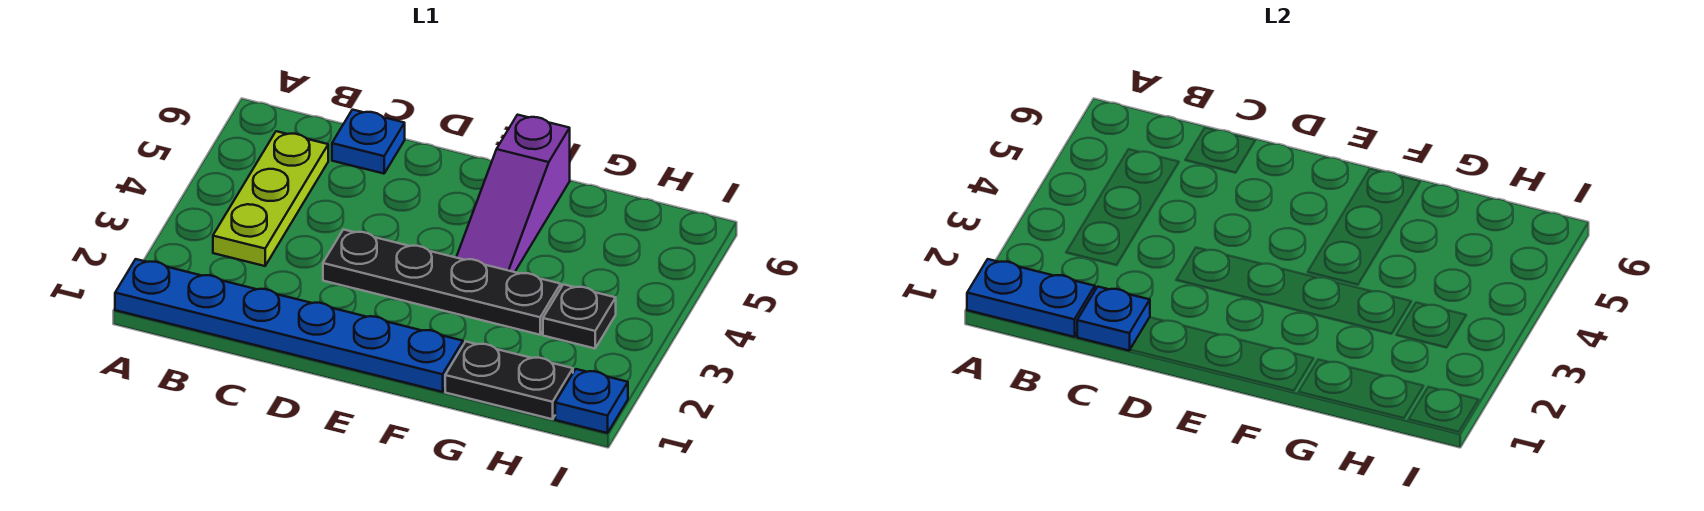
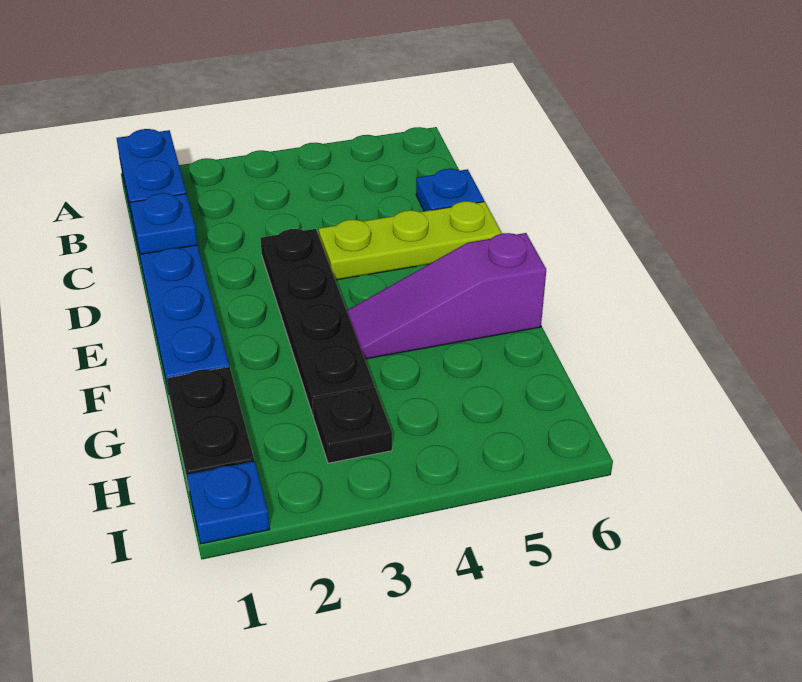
lime plate B3:B5 level 1 -> lime plate D4:D6 level 1

